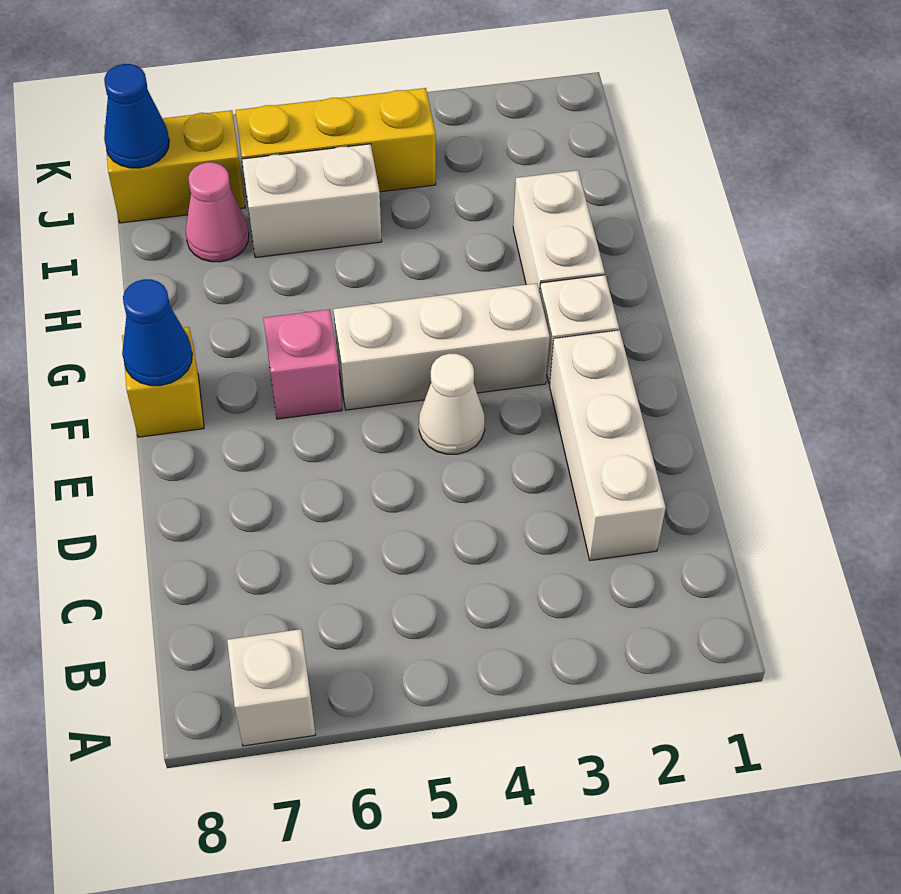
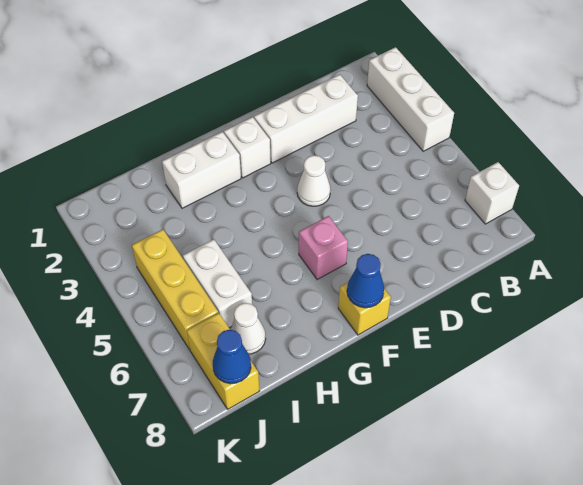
white brick F3:F5 level 1 -> white brick A2:A4 level 1
pink cone I7 level 1 -> white cone I7 level 1

